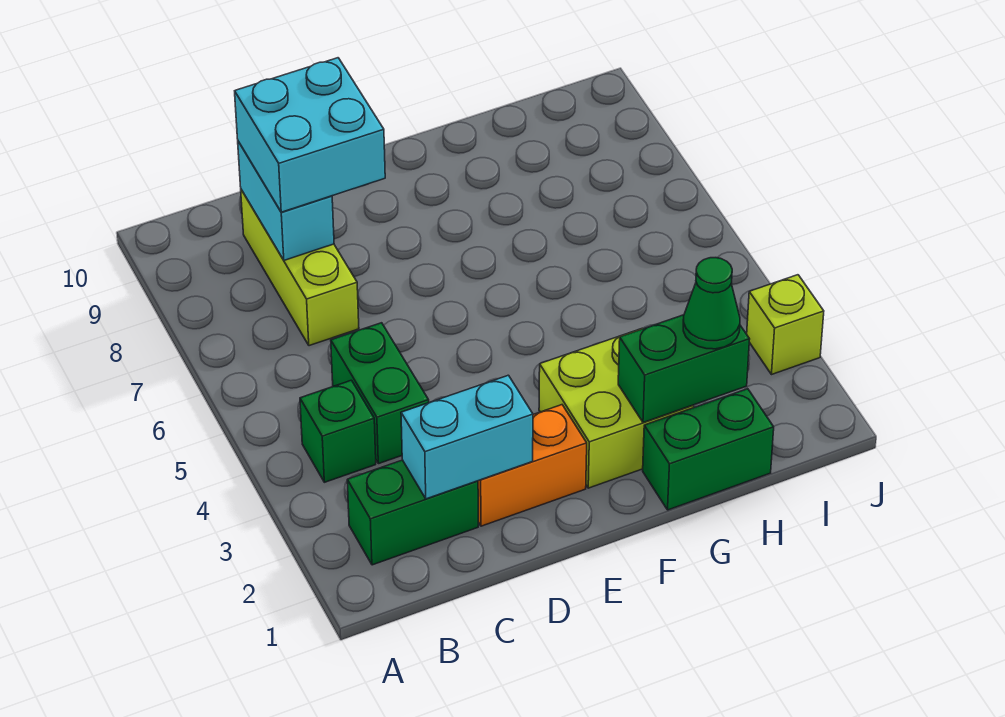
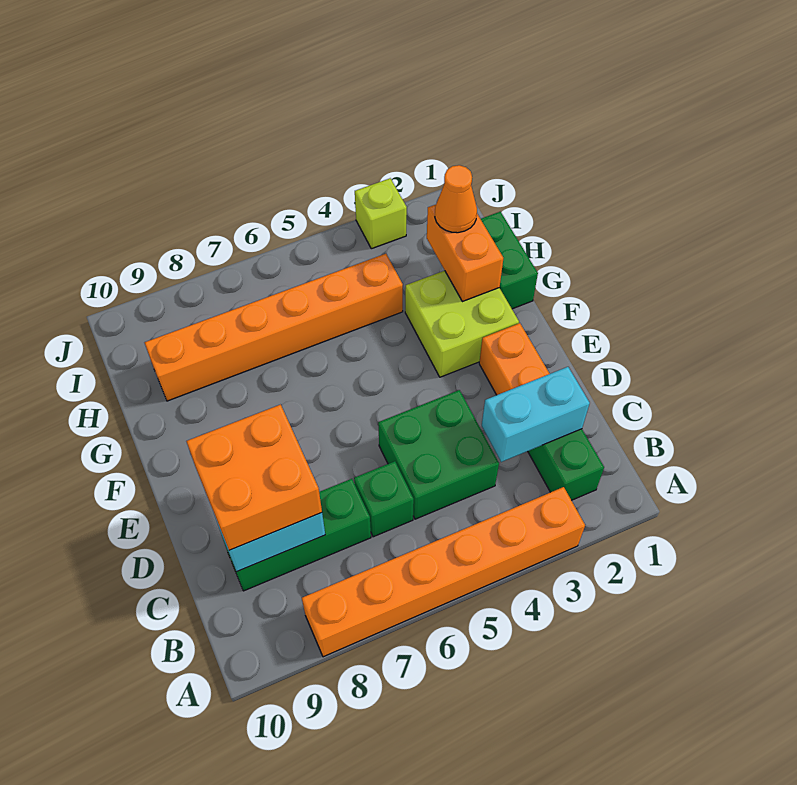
none -> orange brick A3:A8 level 1
green brick B4 level 1 -> green brick C6 level 1
cyan brick C2:D2 level 2 -> cyan brick C2:C3 level 2
green brick C4:C5 level 1 -> green brick C4:D5 level 1
lime brick C7:C9 level 1 -> green brick C7:C9 level 1
cyan brick C8:D9 level 3 -> orange brick C8:D9 level 3
green brick G2:H2 level 2 -> orange brick G2:H2 level 2
green cone H2 level 3 -> orange cone H2 level 3
none -> orange brick H4:H9 level 1

